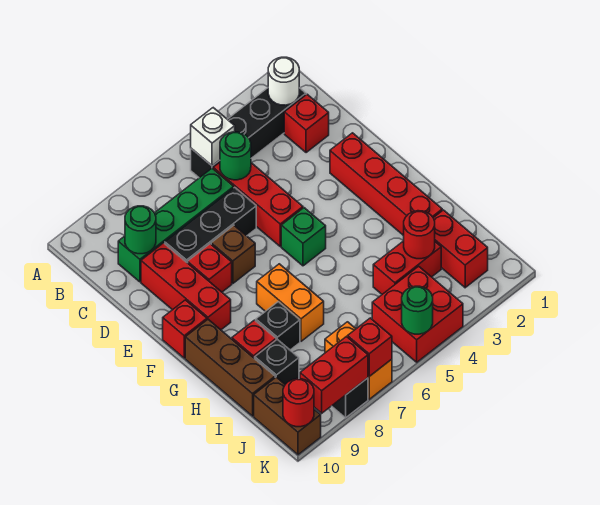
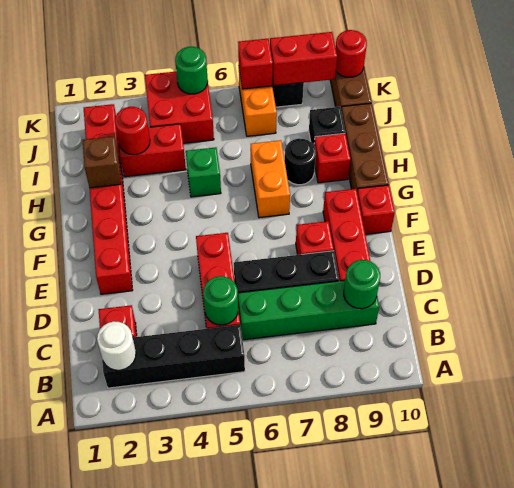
white brick B5 level 2 -> none
brown brick E7 level 1 -> brown brick H2 level 2
green brick F5 level 1 -> green brick H5 level 1
black brick H8 level 1 -> black round brick H8 level 1

